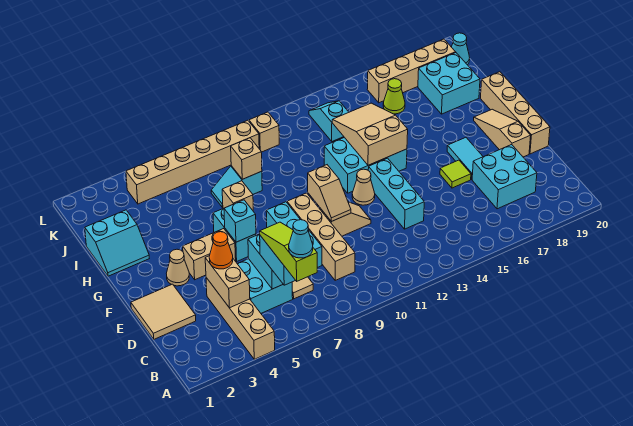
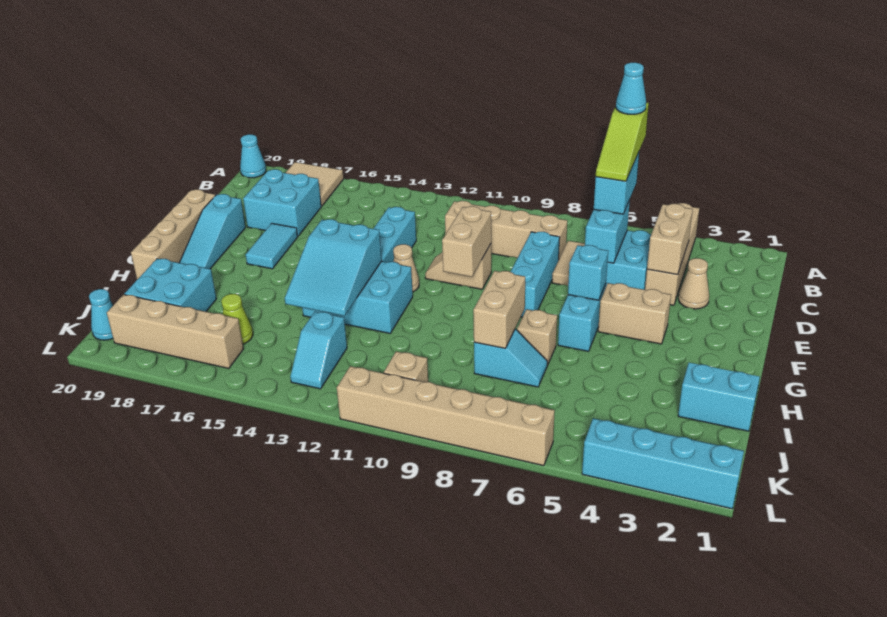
none -> cyan cone A20 level 1
tan brick C9:F9 level 1 -> tan brick C8:C11 level 1
tan tile D1:E2 level 1 -> tan tile A17:B18 level 1
orange cone D4 level 3 -> none
tan slope E10:F10 level 2 top F -> tan brick E10:F10 level 2
lime tile E16 level 1 -> none
tan slope E19:G19 level 1 top E -> cyan slope E19:G19 level 1 top E
tan cone F3 level 1 -> tan cone D3 level 1
tan slope G13:I14 level 2 top G -> cyan slope G13:I14 level 2 top G
tan brick I8 level 2 -> tan brick H8:I8 level 2
tan brick K4:K9 level 1 -> tan brick L6:L11 level 1
none -> cyan brick L1:L4 level 1

